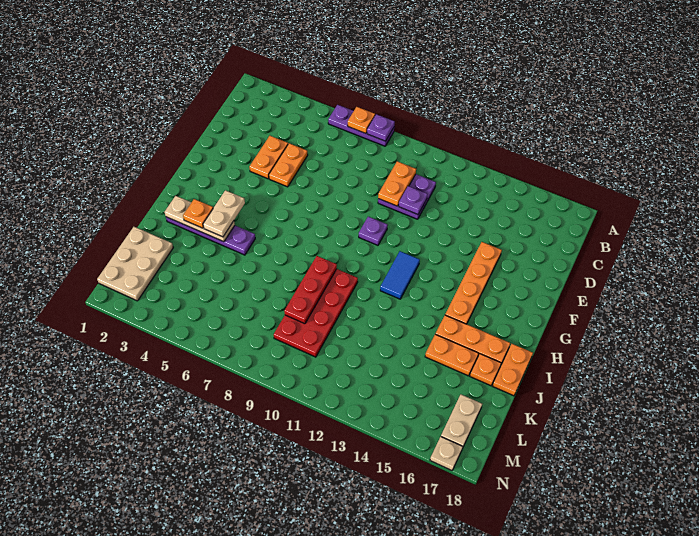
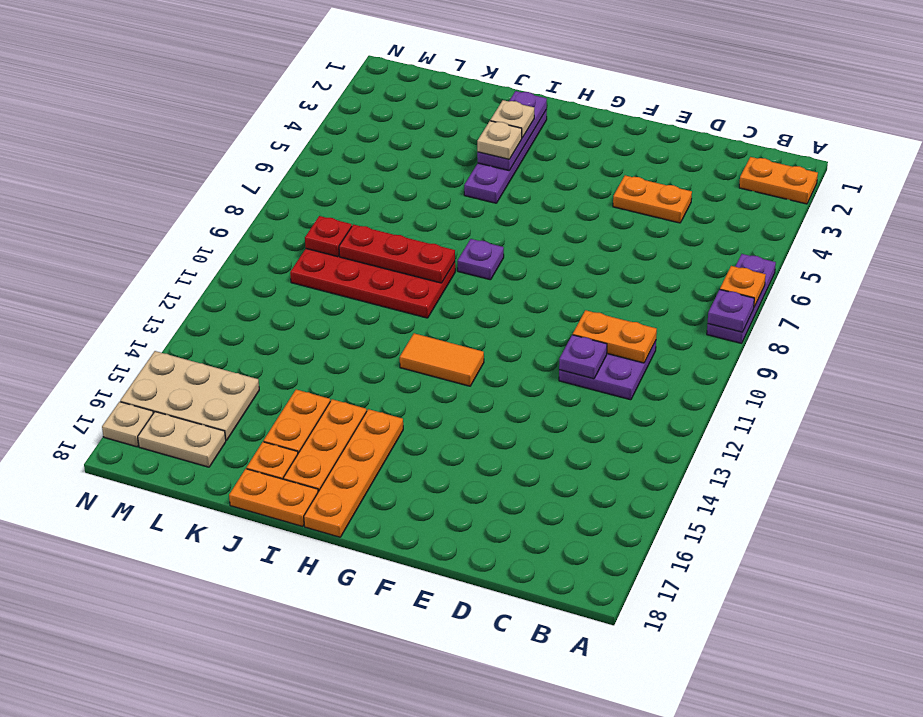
orange plate D5:E5 level 1 -> orange plate A2:B2 level 1
orange plate E15:H15 level 1 -> orange plate H15:H18 level 1
purple plate F10 level 1 -> purple plate H8 level 1
blue tile G12:H12 level 1 -> orange tile G12:H12 level 1
tan plate H4:I4 level 3 -> tan plate I4 level 3
tan plate I2:I4 level 2 -> purple plate I2:I4 level 2
orange plate I3 level 3 -> tan plate I3 level 3
tan plate K1:M2 level 1 -> tan plate L15:N16 level 1
none -> red plate L9 level 2

